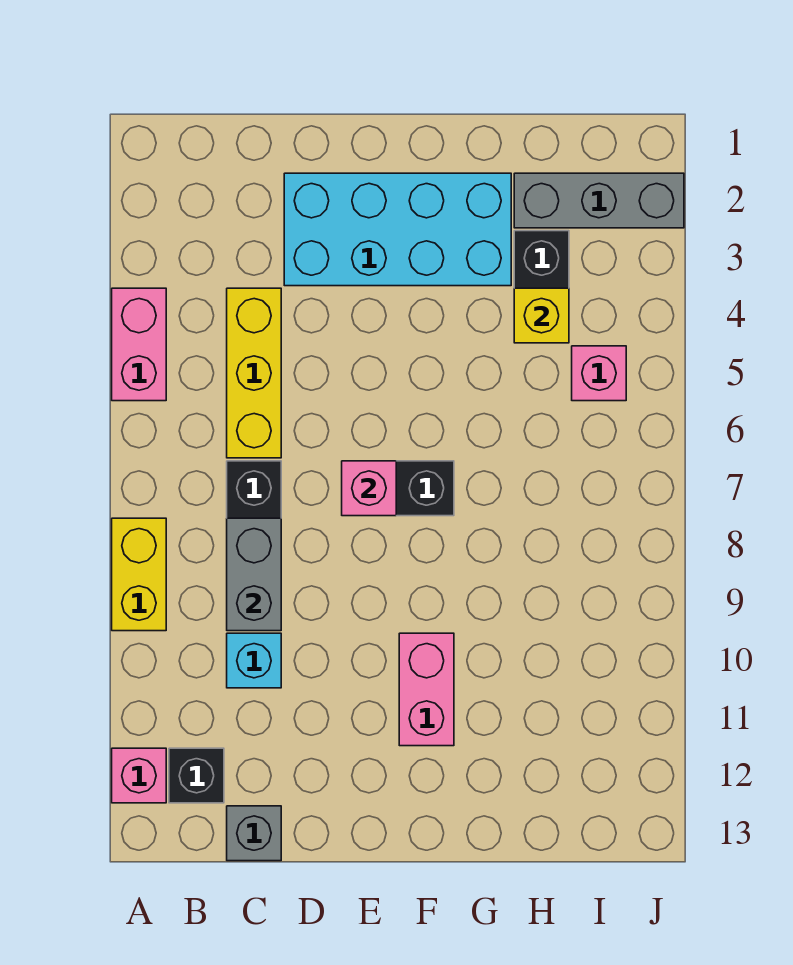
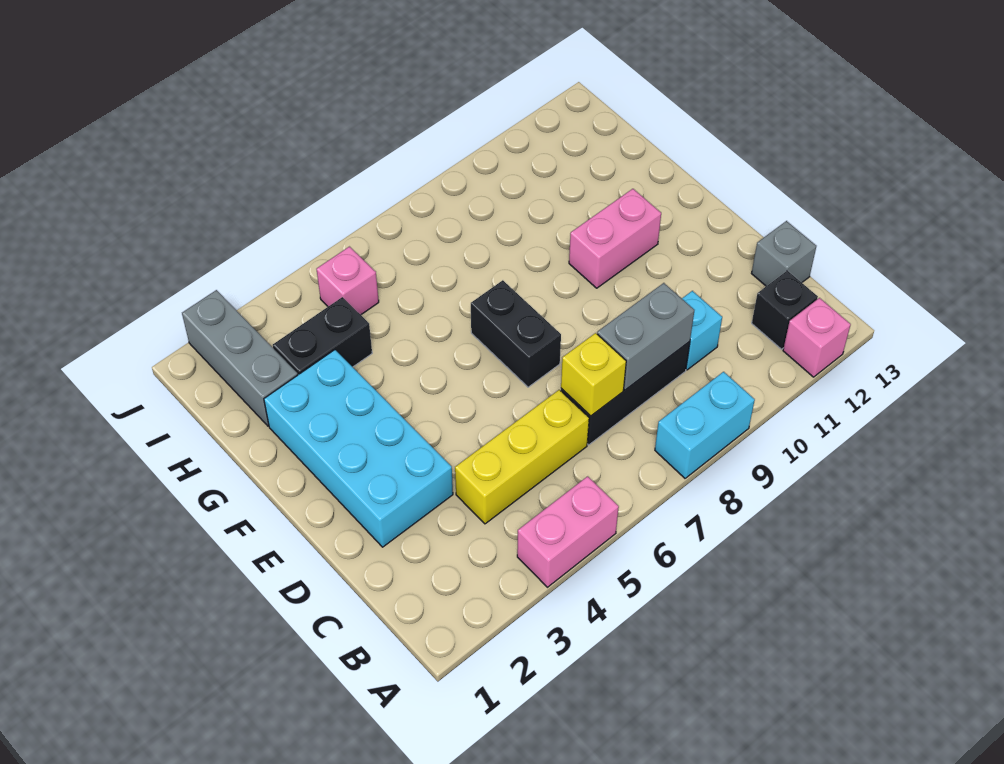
yellow brick A8:A9 level 1 -> cyan brick A8:A9 level 1
pink brick E7 level 2 -> none
yellow brick H4 level 2 -> yellow brick C7 level 2

